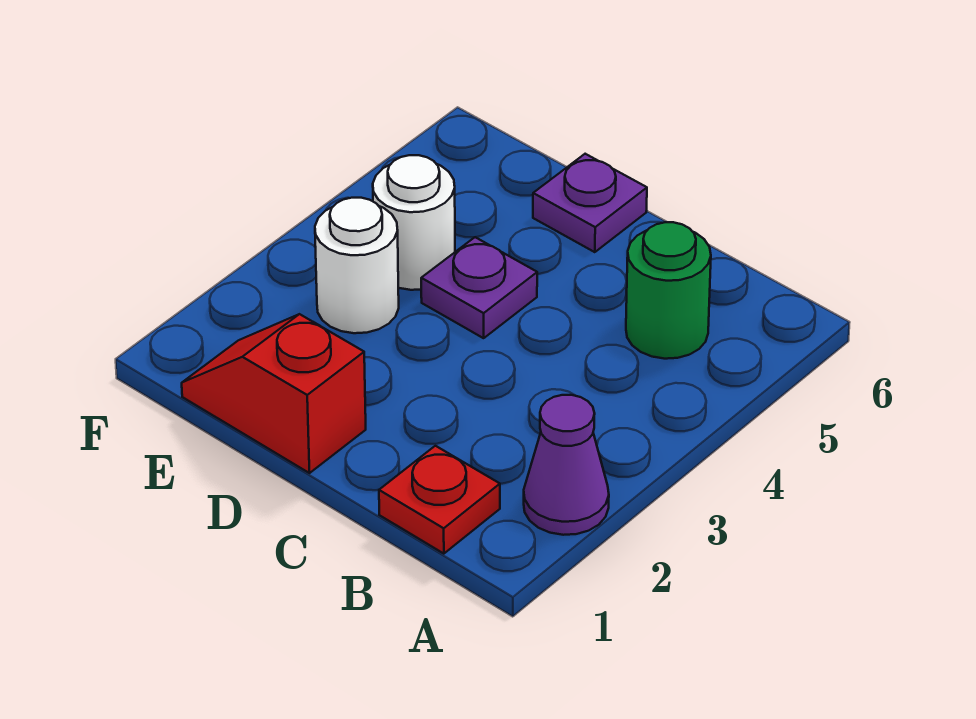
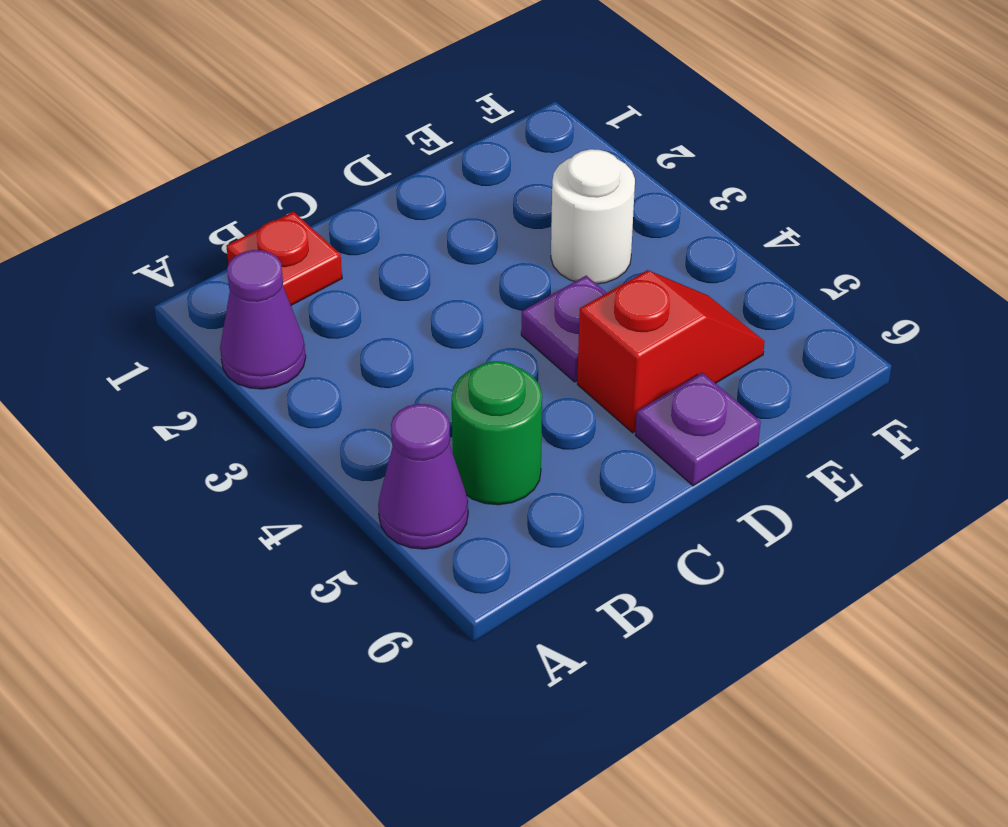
none -> purple cone A5 level 1
red slope D1:E1 level 1 top D -> red slope D5:E5 level 1 top D
white round brick E4 level 1 -> none

